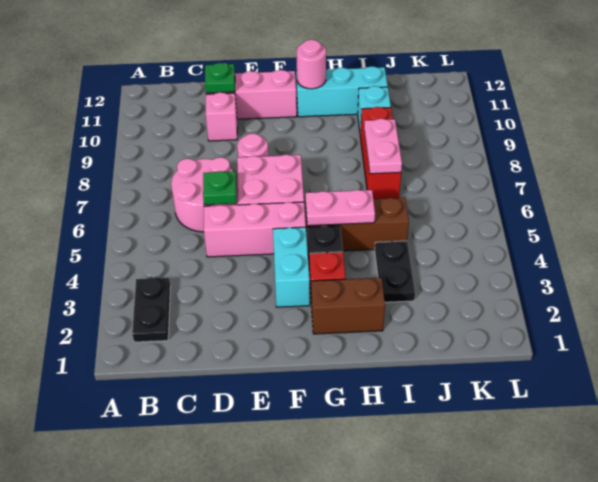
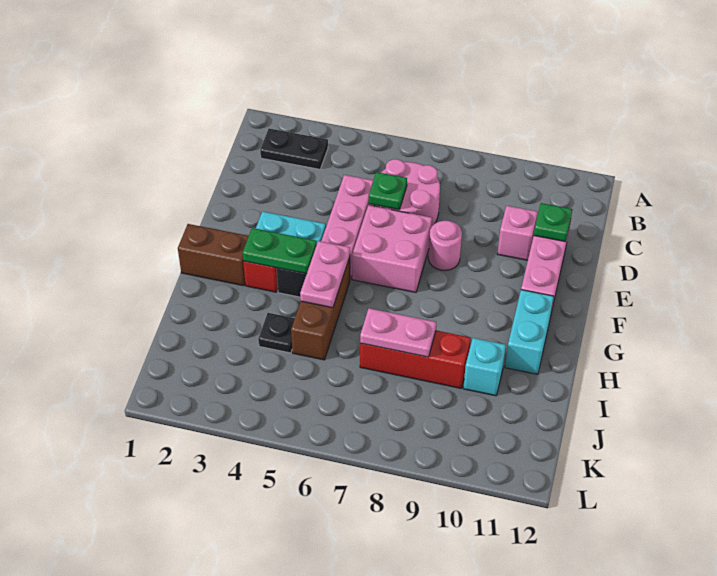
brown brick G2:H2 level 1 -> brown brick G1:G2 level 1
none -> green plate G3:G4 level 2
cyan brick G11:I11 level 1 -> cyan brick G11:H11 level 1
pink round brick G11 level 2 -> none
black plate I3:I4 level 1 -> black plate I4 level 1

